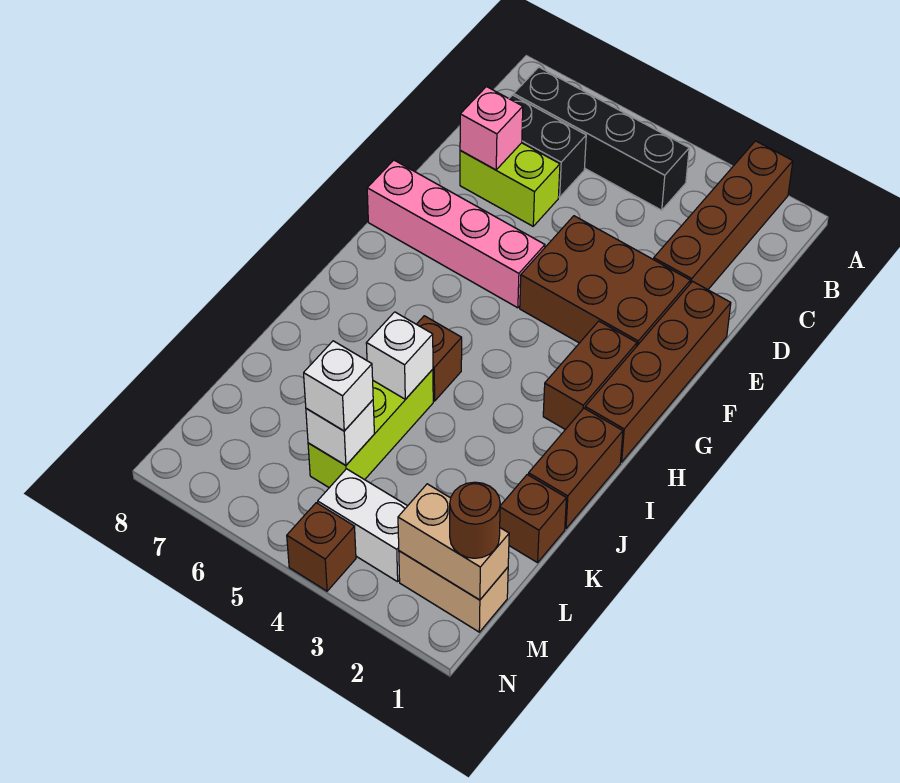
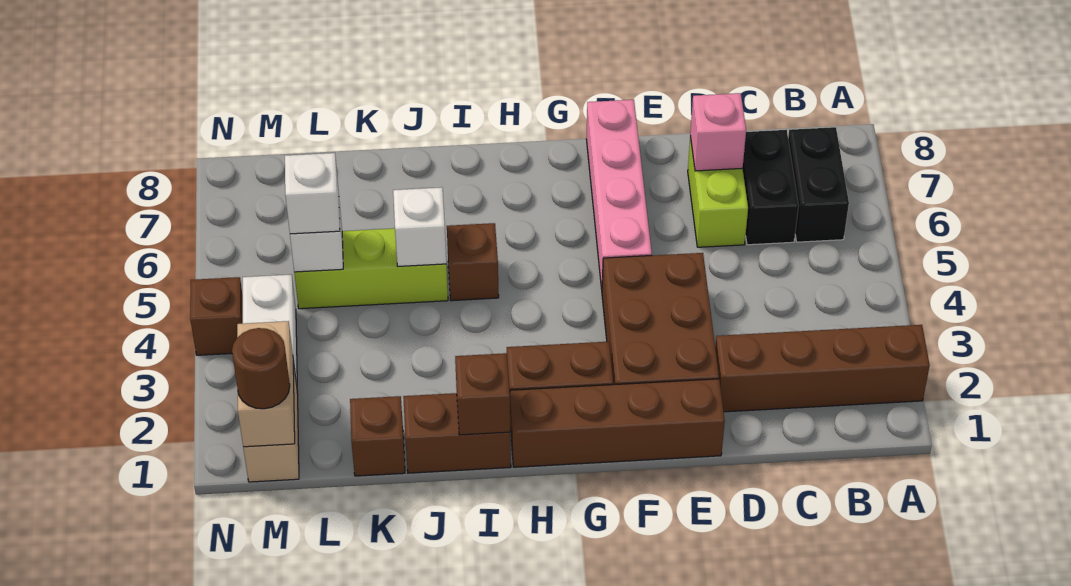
black brick B4:B7 level 1 -> black brick B6:B7 level 1
none -> brown brick I1 level 2

